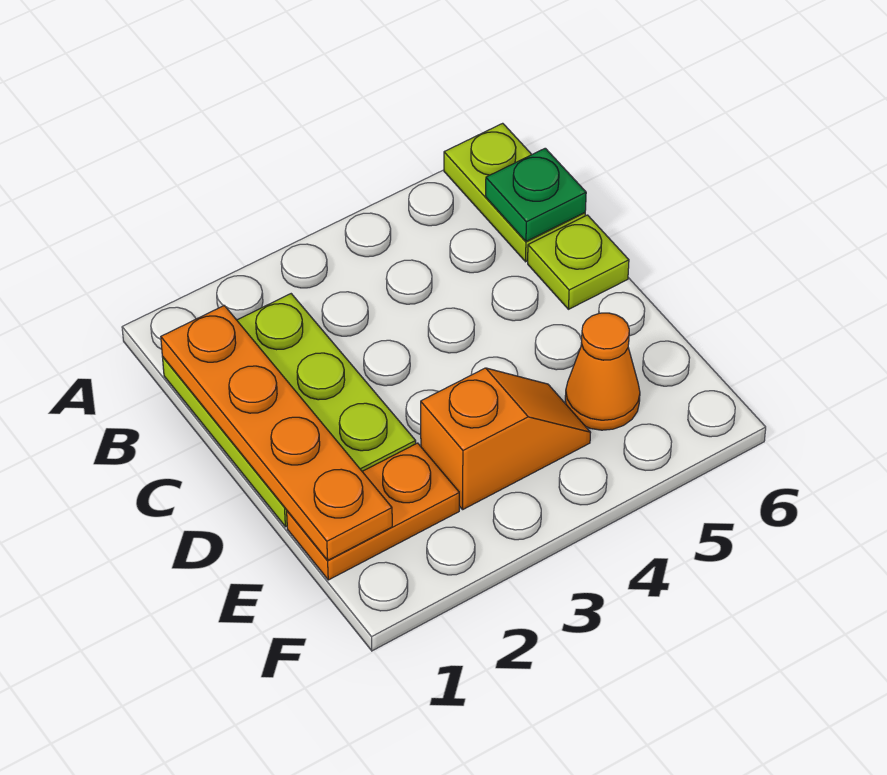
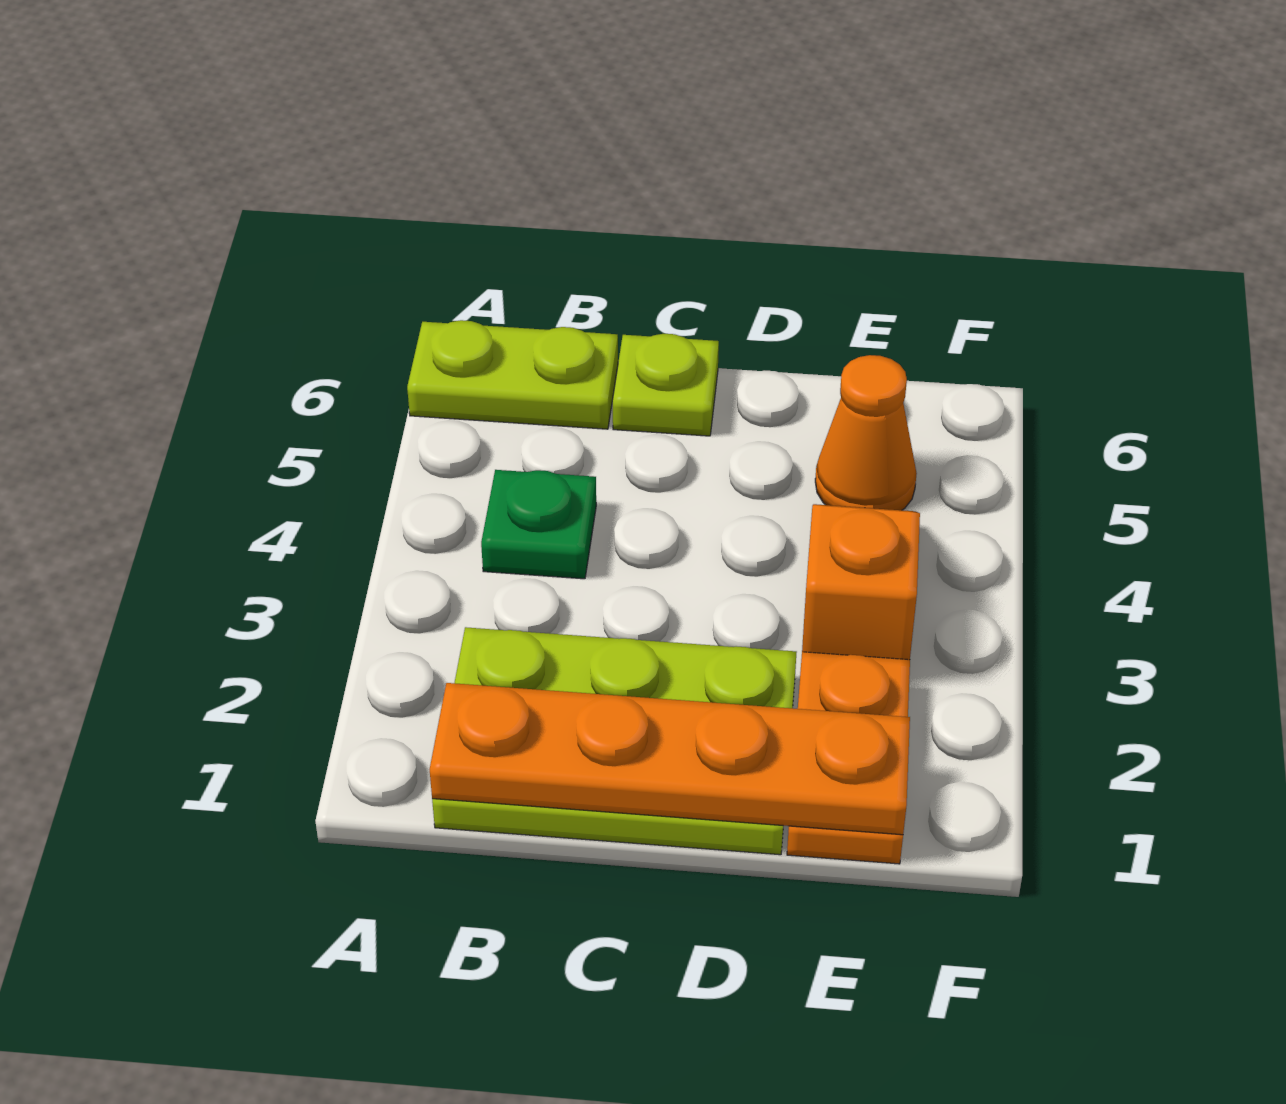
green plate B6 level 2 -> green plate B4 level 1

